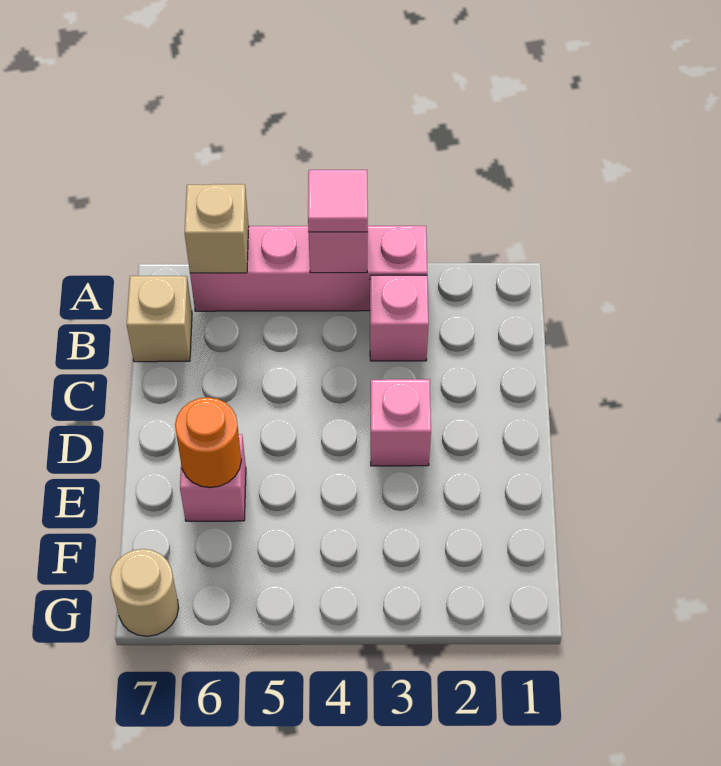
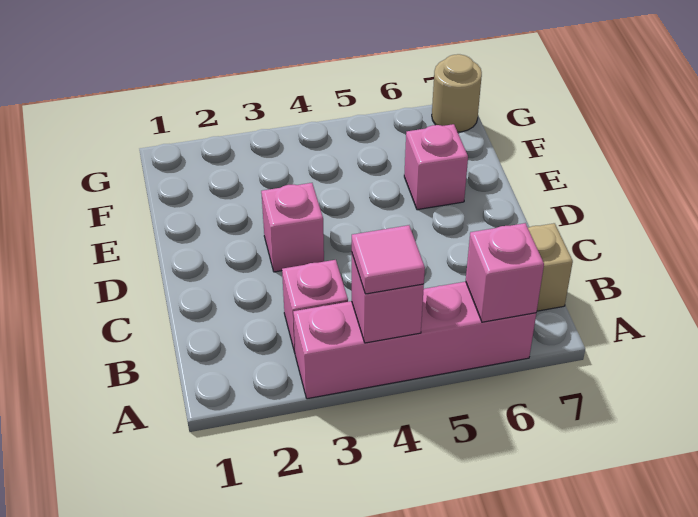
tan brick A6 level 2 -> pink brick A6 level 2
orange round brick E6 level 2 -> none

